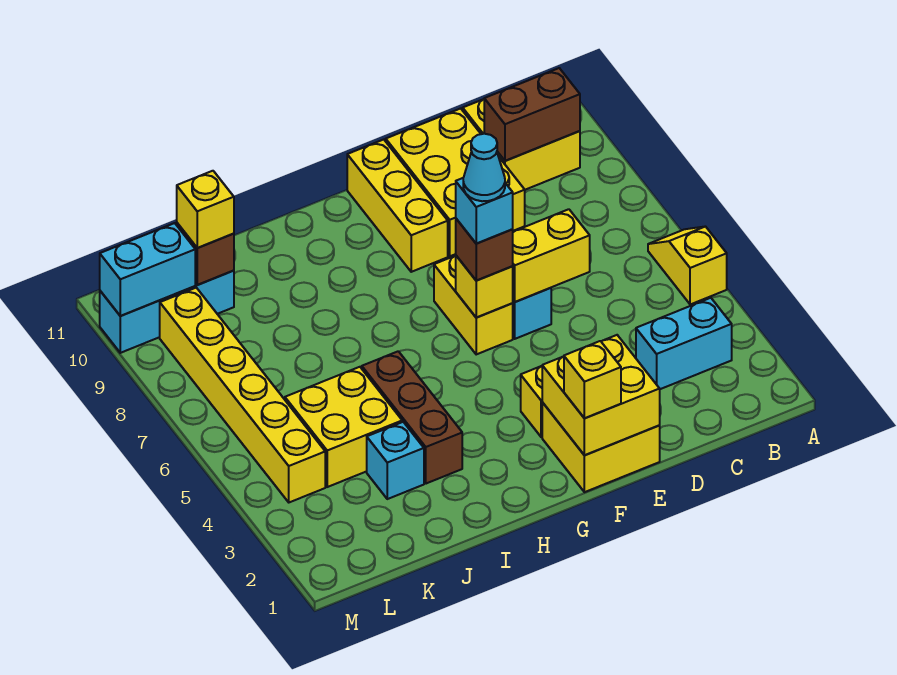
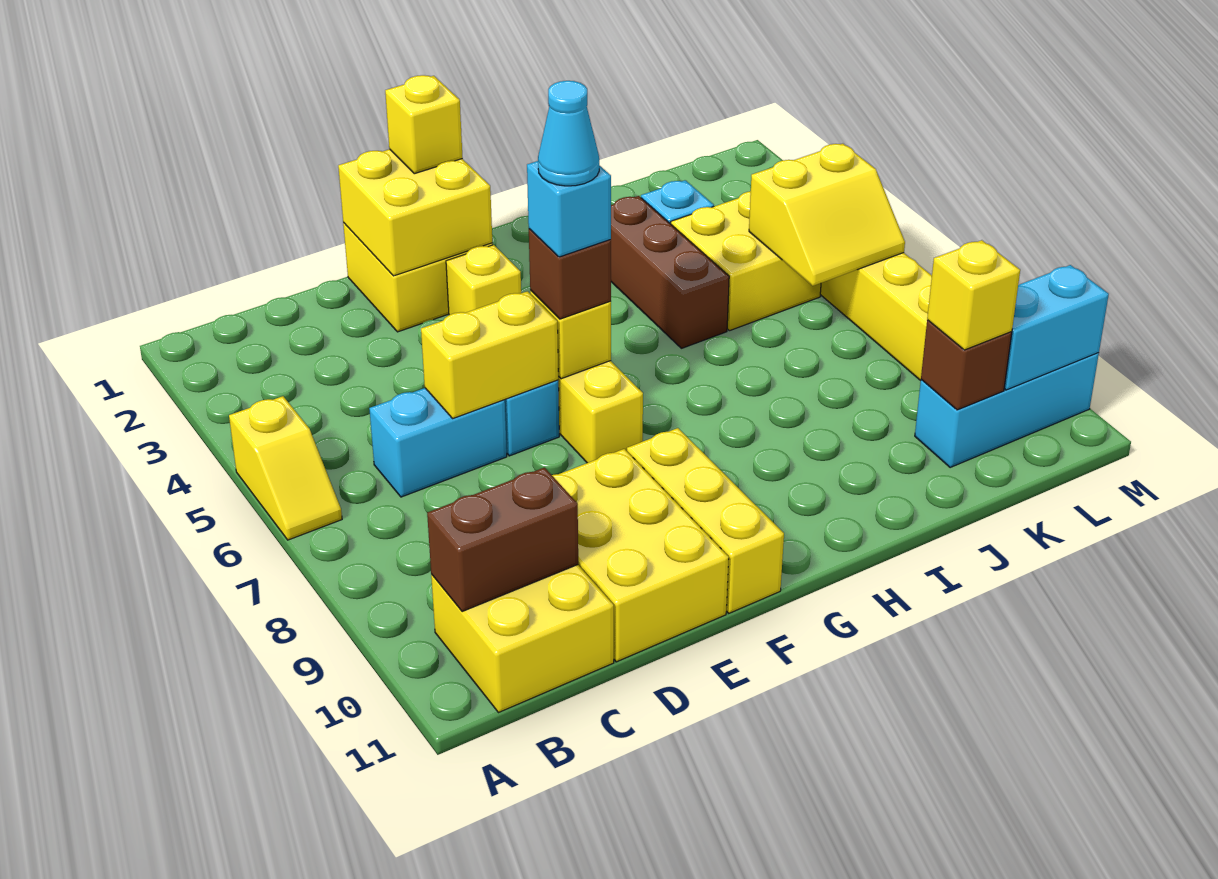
cyan brick B3:C3 level 1 -> cyan brick C6:D6 level 1
none -> yellow slope K5:L6 level 2 top 5

